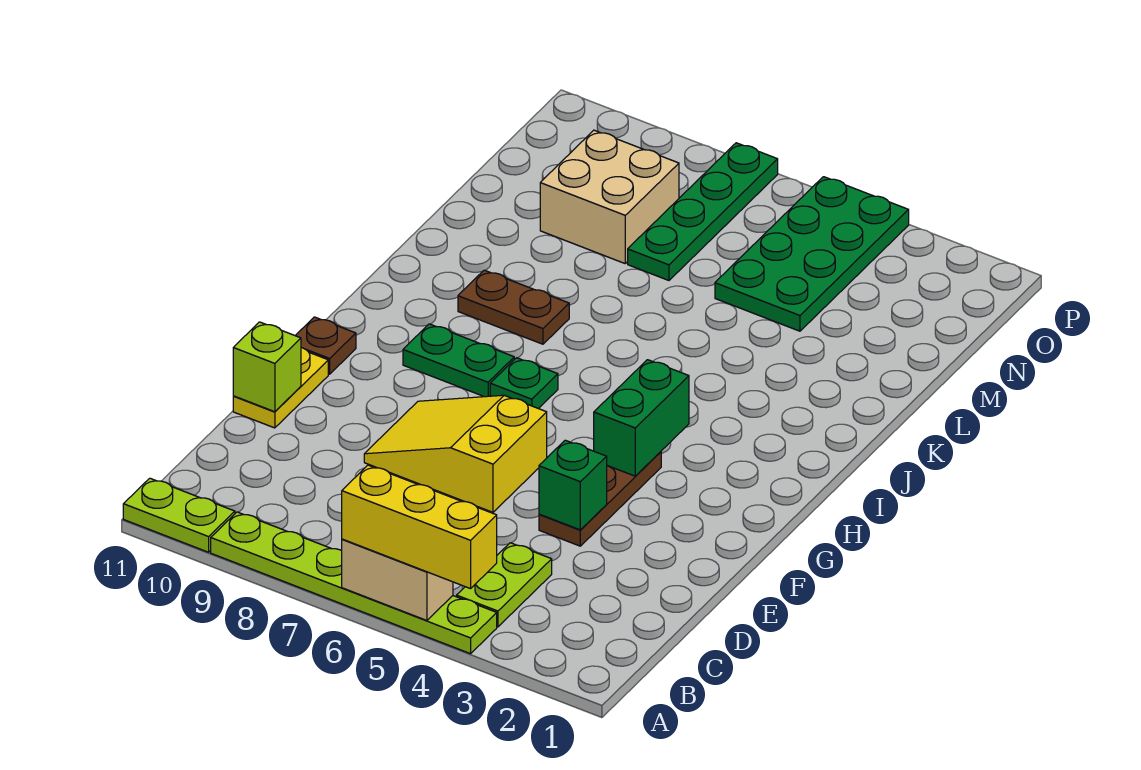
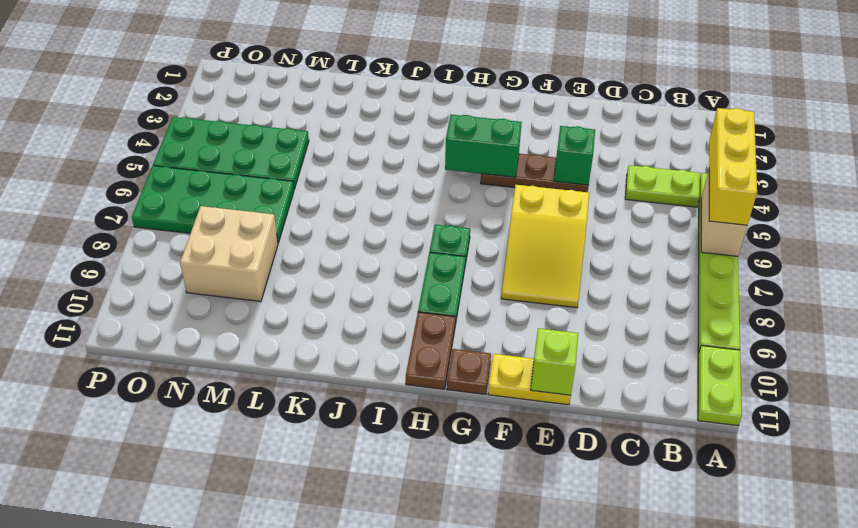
brown plate J8:J9 level 1 -> brown plate H10:H11 level 1
green plate M7:P7 level 1 -> green plate M6:P7 level 1

